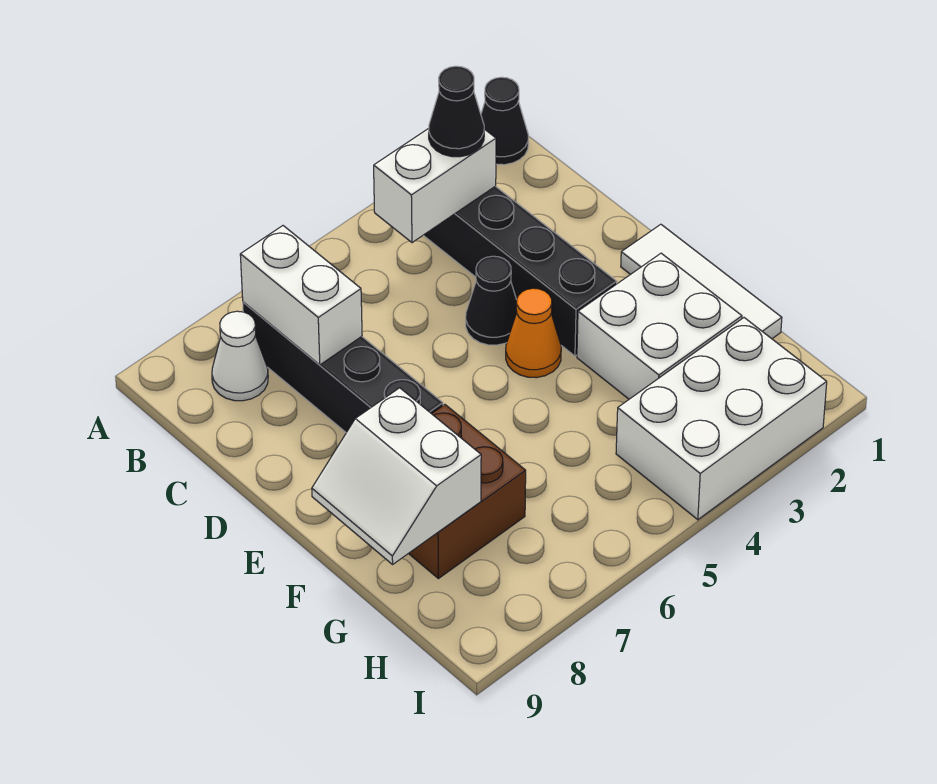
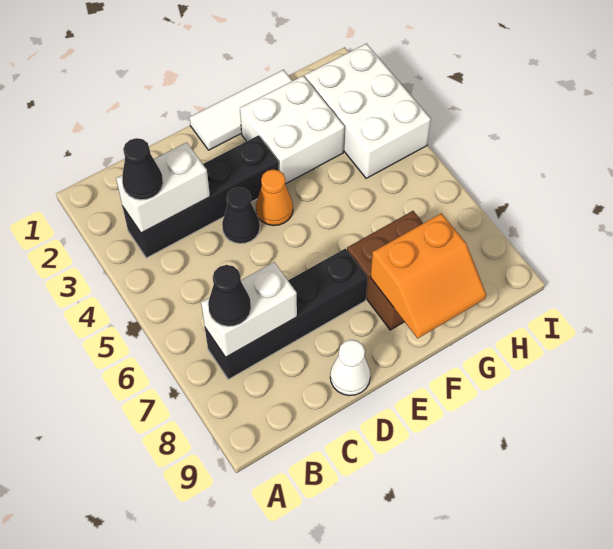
black cone A1 level 1 -> black cone B7 level 3
white brick B3:B4 level 2 -> white brick B3:C3 level 2
white cone B8 level 1 -> white cone D9 level 1
white slope F8:G9 level 2 top 8 -> orange slope F8:G9 level 2 top 8

